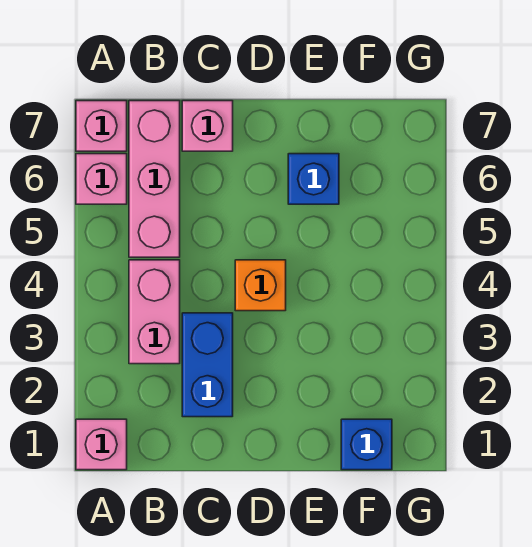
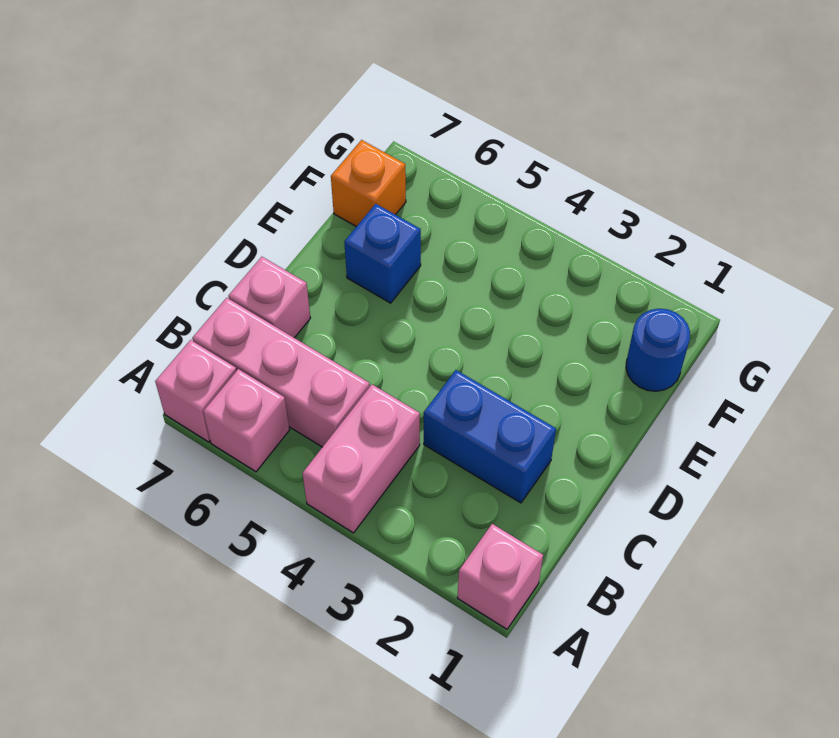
pink brick B3:B4 level 1 -> pink brick A4:B4 level 1
orange brick D4 level 1 -> orange brick F7 level 1
blue brick F1 level 1 -> blue round brick F1 level 1

